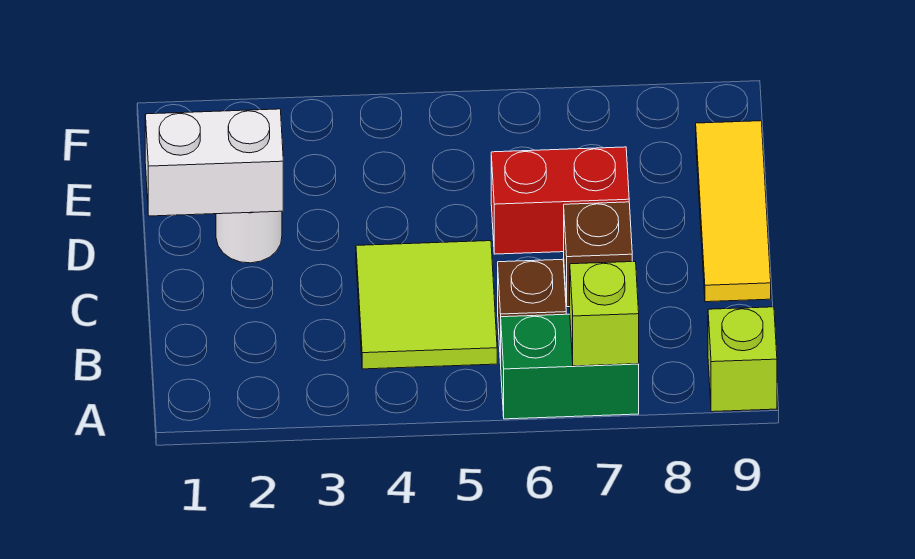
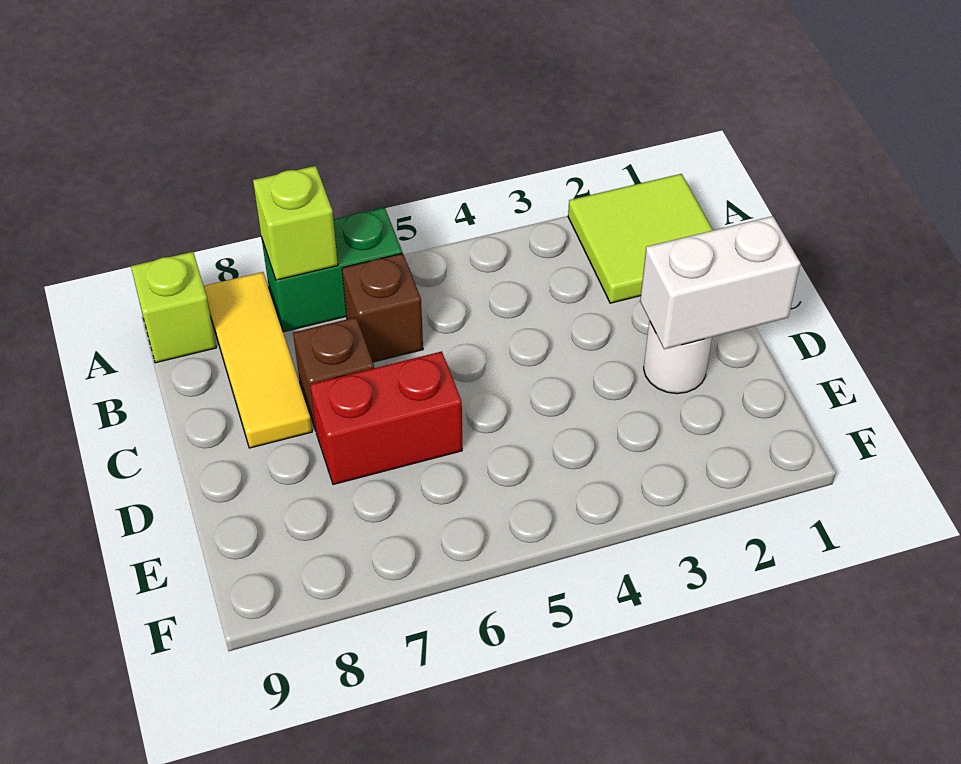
lime tile B4:C5 level 1 -> lime tile A1:B2 level 1
yellow tile C9:E9 level 1 -> yellow tile A8:C8 level 1

